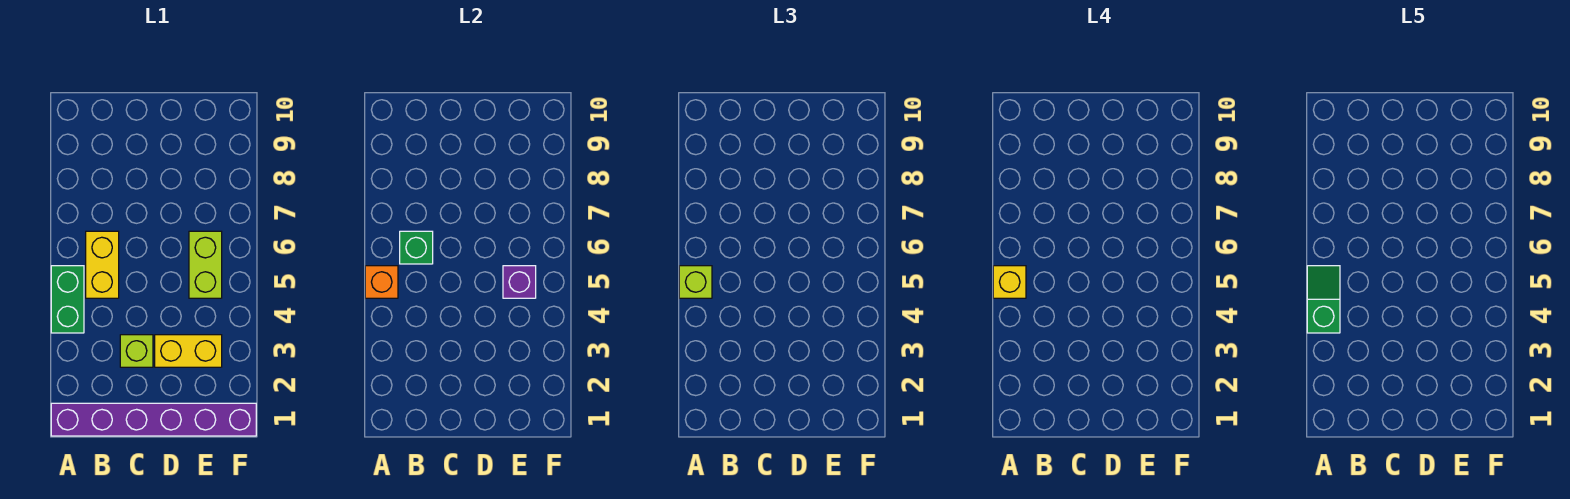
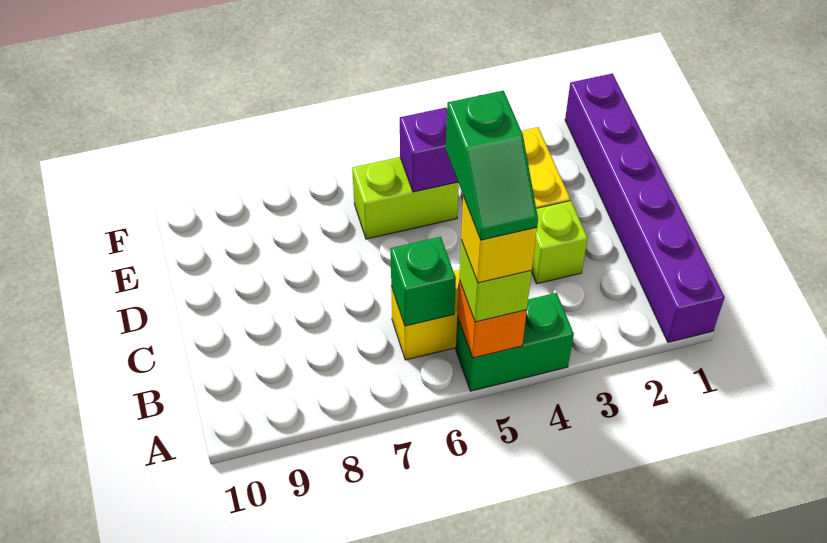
green slope A4:A5 level 5 top 4 -> green slope A5:B5 level 5 top B

